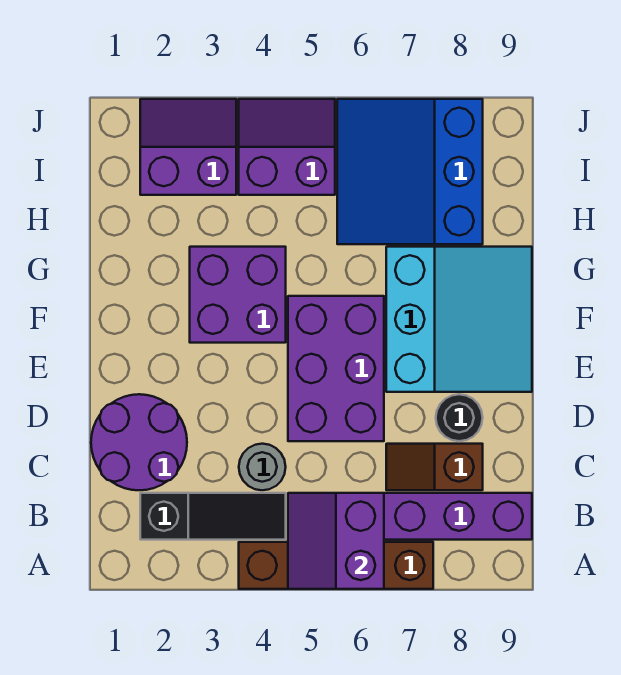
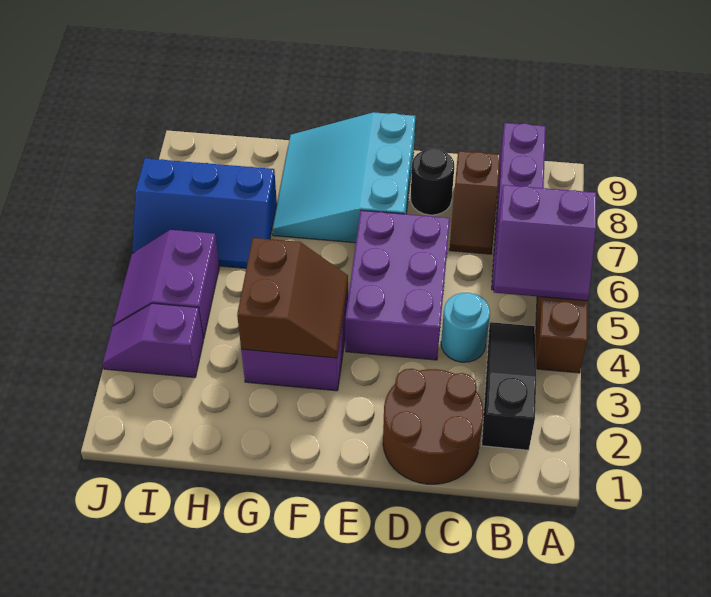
purple round brick C1:D2 level 1 -> brown round brick C1:D2 level 1
grey round brick C4 level 1 -> cyan round brick C4 level 1
purple brick D5:F6 level 1 -> purple brick D4:E6 level 1
cyan slope E7:G9 level 1 top 7 -> cyan slope E7:G9 level 1 top E
none -> brown slope F3:G4 level 2 top G
blue slope H6:J8 level 1 top 8 -> blue slope H6:J7 level 1 top 7
purple slope I2:J3 level 1 top I -> purple slope I3:J3 level 1 top I

